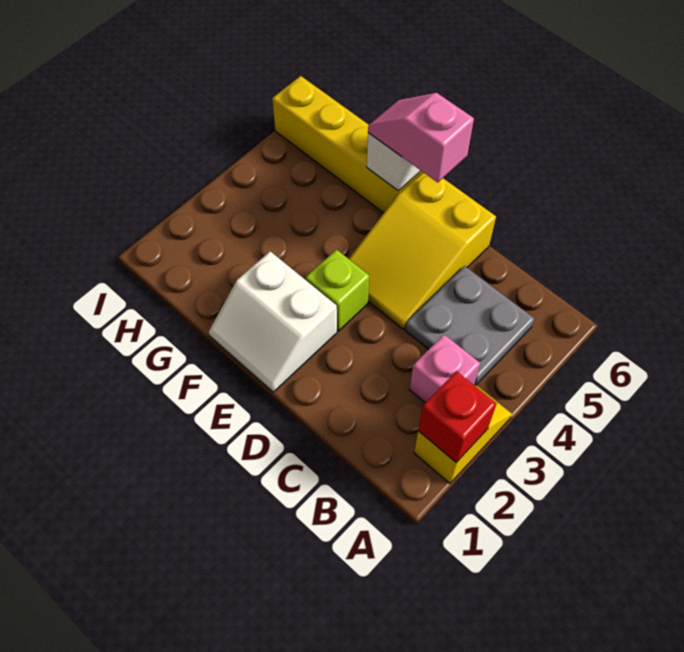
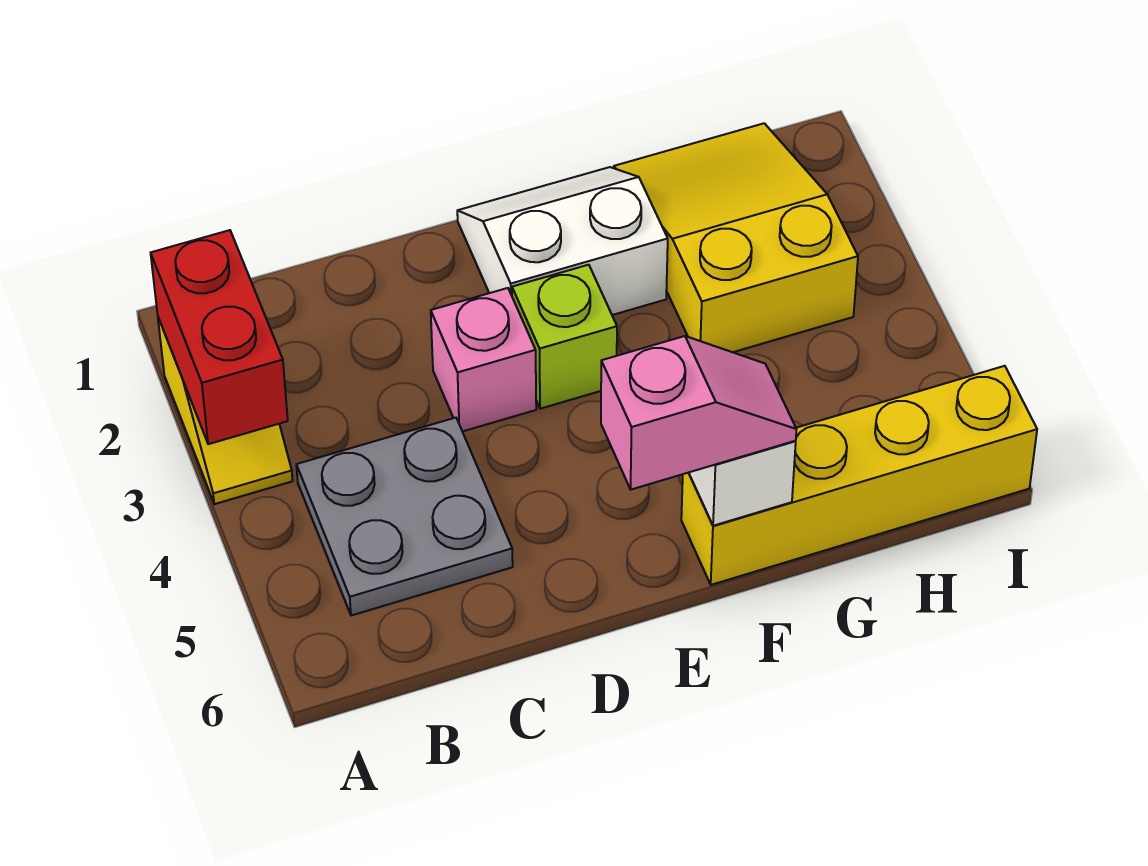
red brick A2 level 2 -> red brick A2:A3 level 2
pink brick B3 level 1 -> pink brick D3 level 1
yellow slope D4:E6 level 1 top 6 -> yellow slope G1:H3 level 1 top 3

